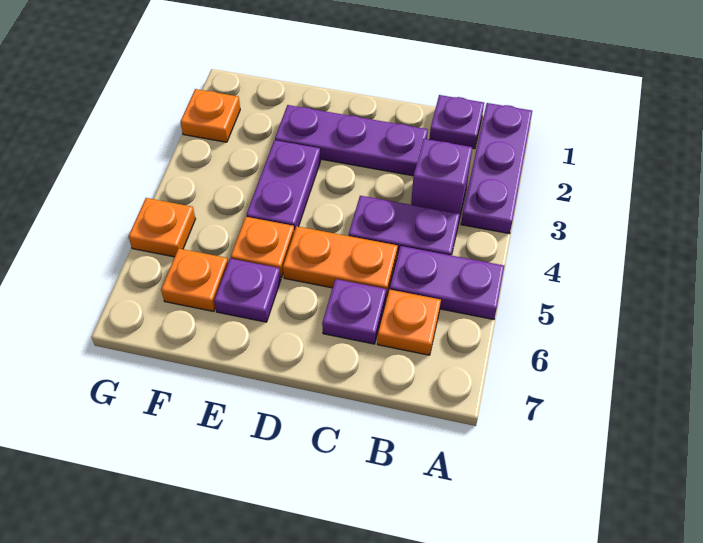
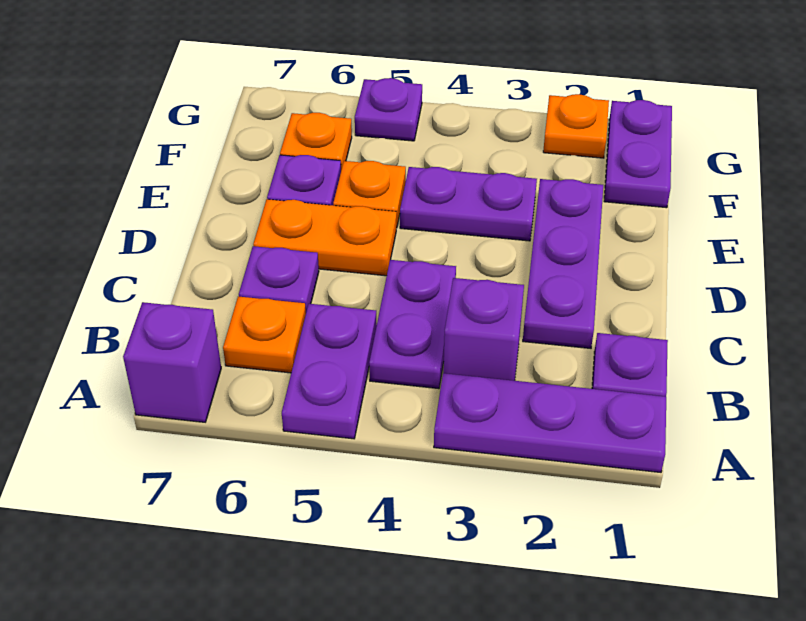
none -> purple brick A7 level 1
orange plate C5:D5 level 1 -> orange plate D5:D6 level 1
none -> purple plate F1:G1 level 1
orange plate G5 level 1 -> purple plate G5 level 1

